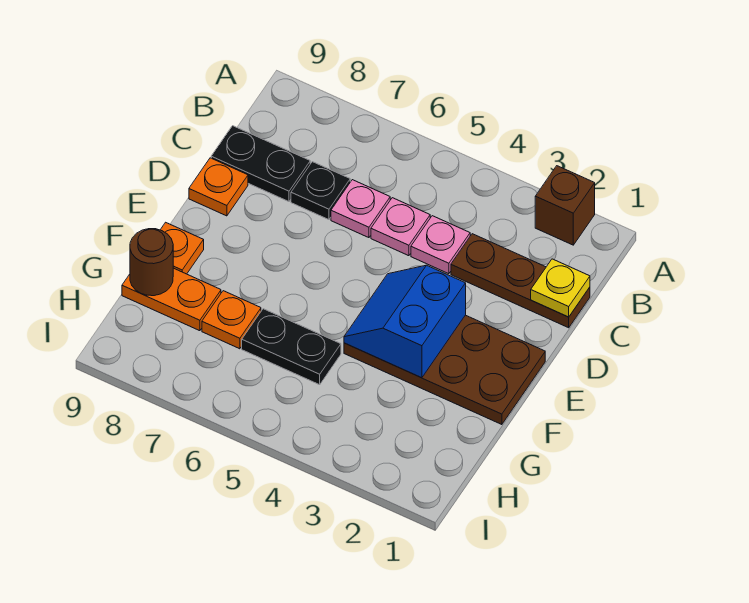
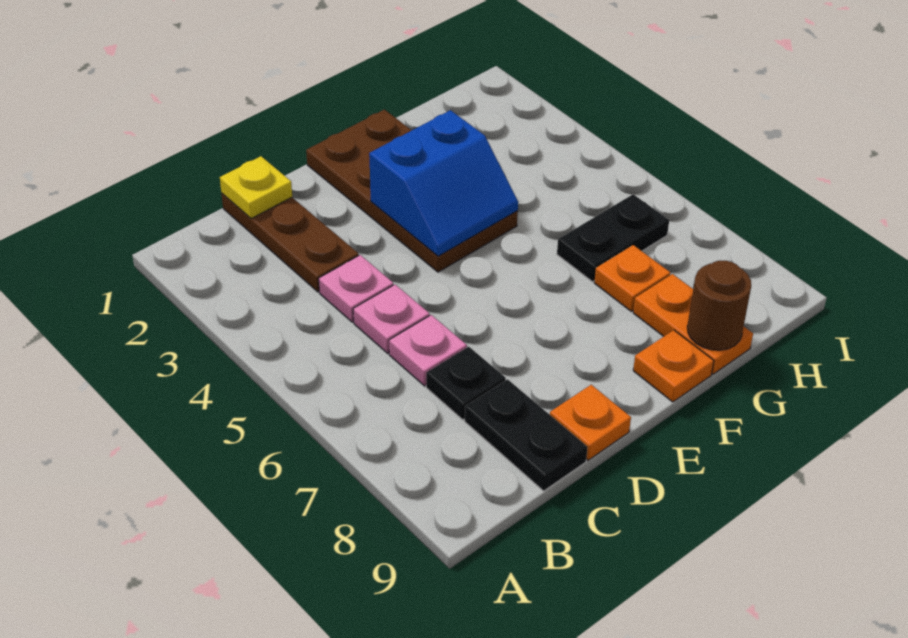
brown brick A2 level 1 -> none
black plate G5:G6 level 1 -> black plate G6:H6 level 1

